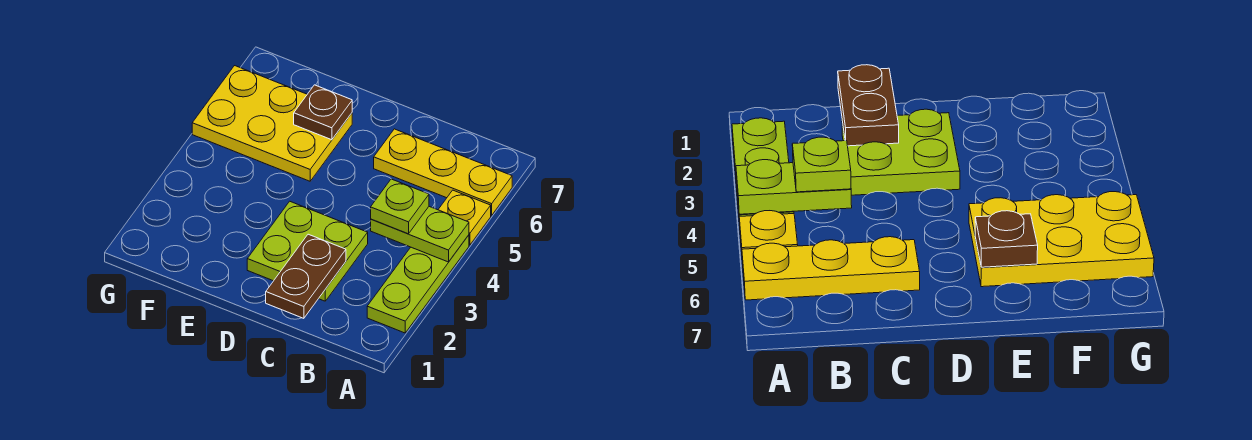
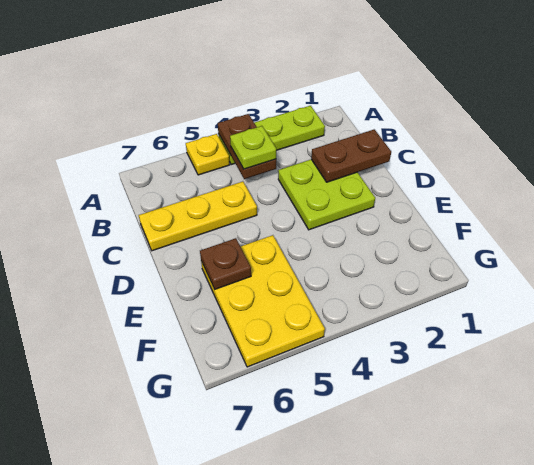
lime plate A4:B4 level 2 -> brown plate A4:B4 level 2
yellow plate A6:C6 level 1 -> yellow plate C5:C7 level 1

